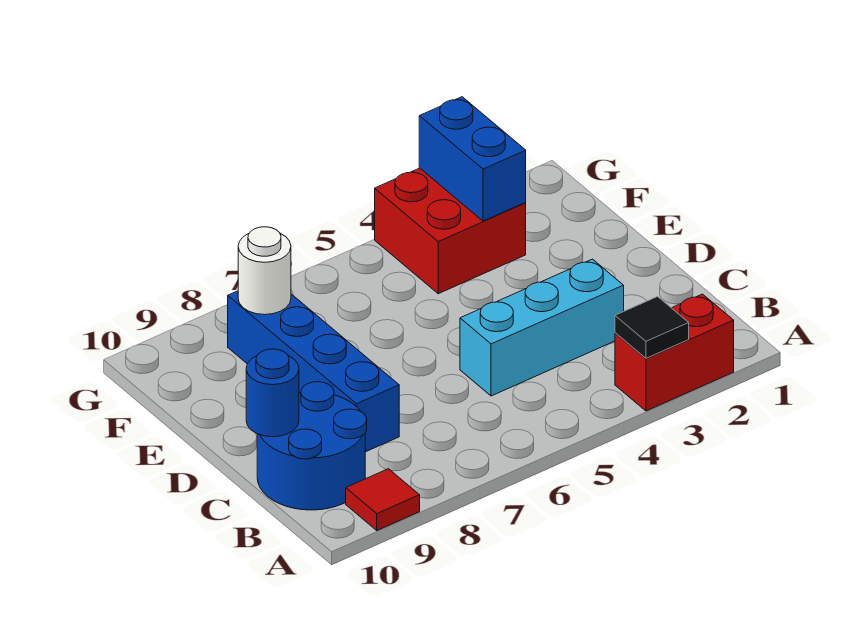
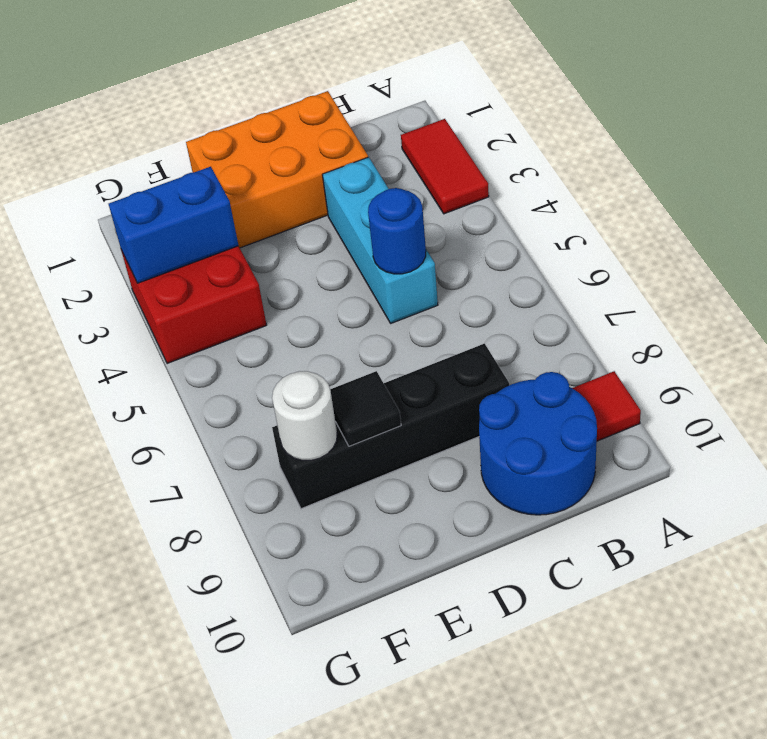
red brick A2:A3 level 1 -> red tile A2:A3 level 1
black tile A3 level 2 -> black tile E8 level 2
none -> orange brick C1:E2 level 1
blue brick C8:F8 level 1 -> black brick C8:F8 level 1
blue round brick C10 level 2 -> blue round brick C5 level 2

